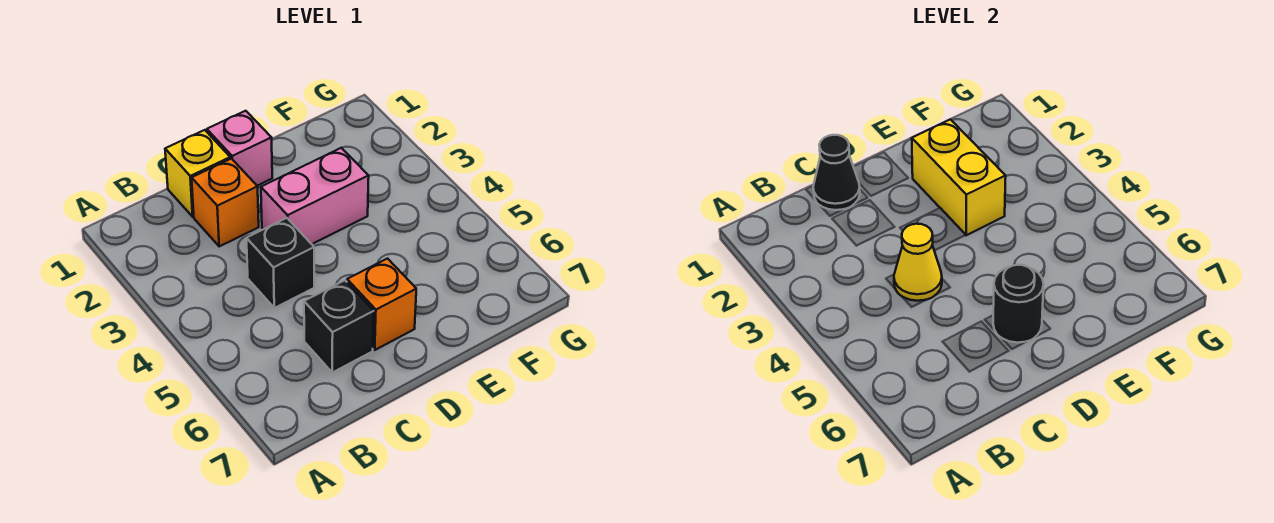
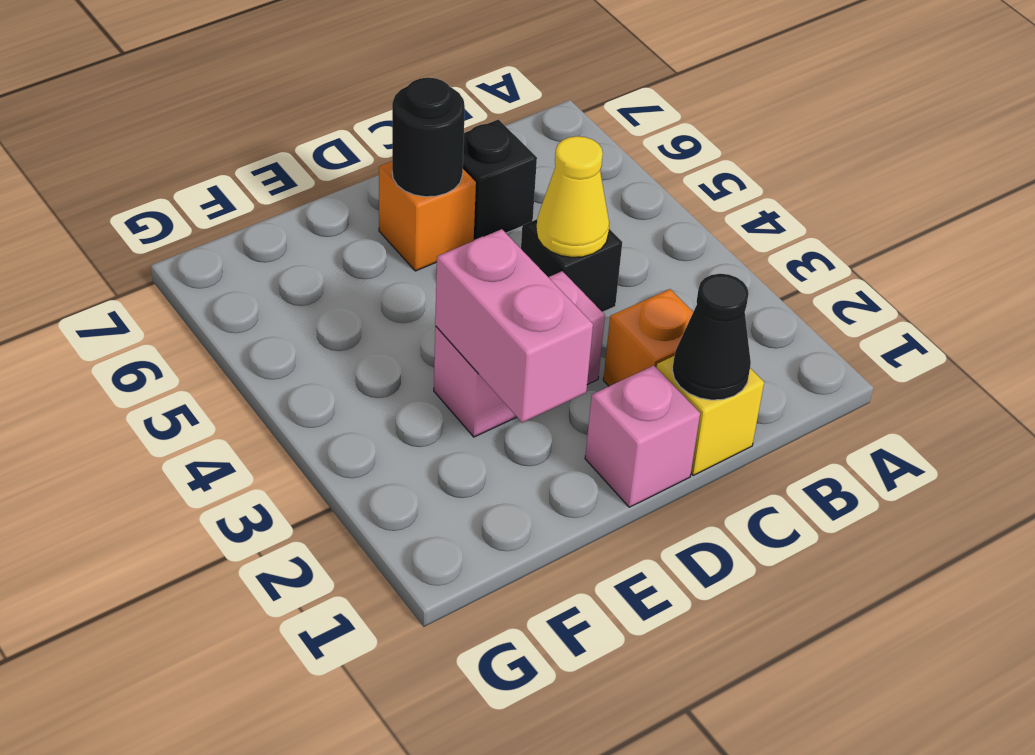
yellow brick E2:E3 level 2 -> pink brick E2:E3 level 2

